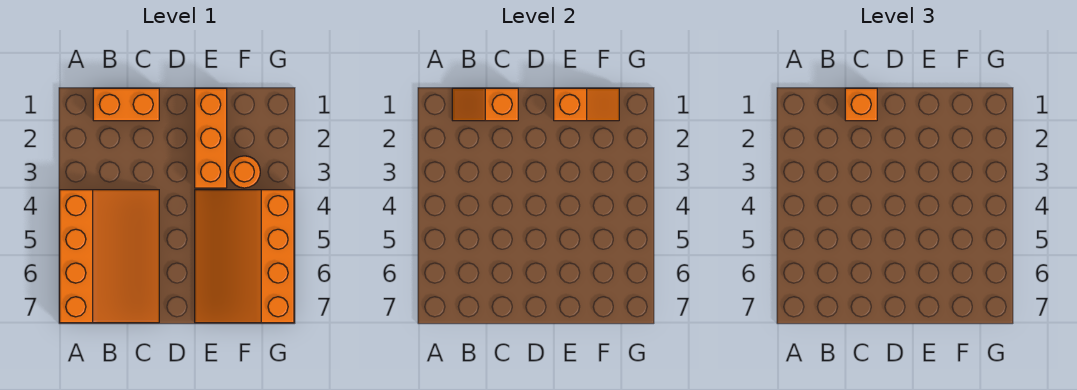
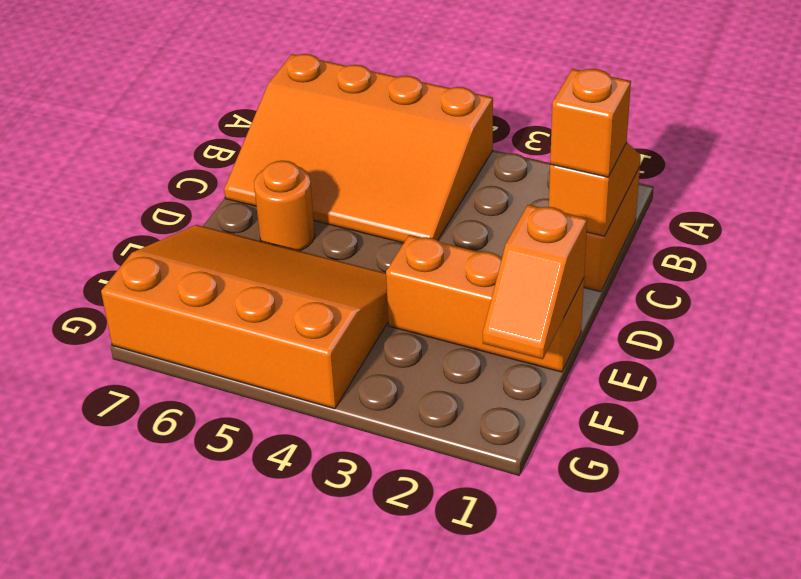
orange round brick F3 level 1 -> orange round brick D6 level 1

